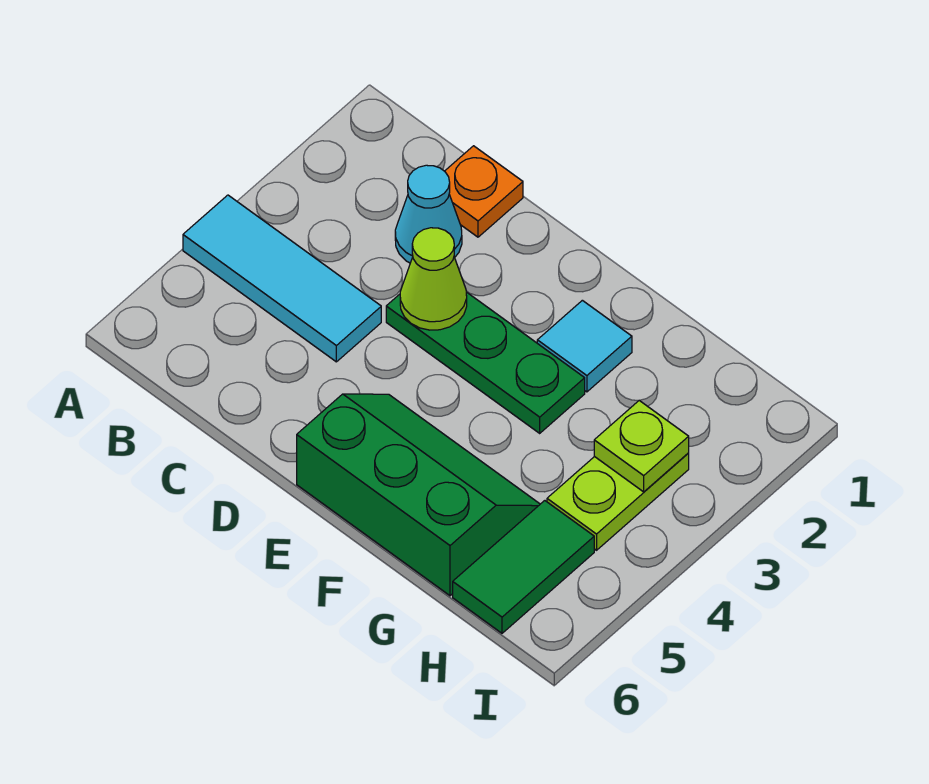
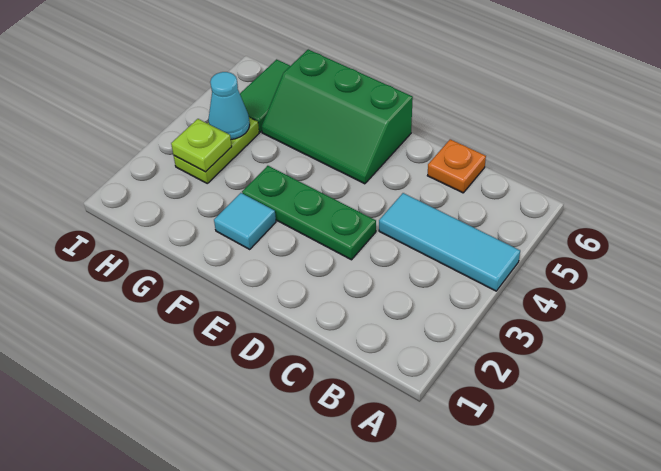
orange plate C1 level 1 -> orange plate C6 level 1
cyan cone C2 level 1 -> cyan cone H4 level 2
lime cone D3 level 2 -> none

